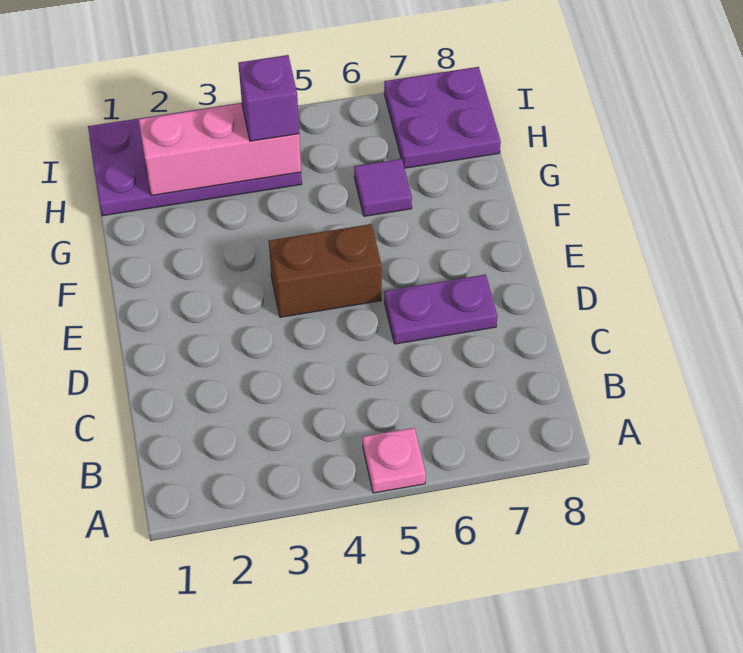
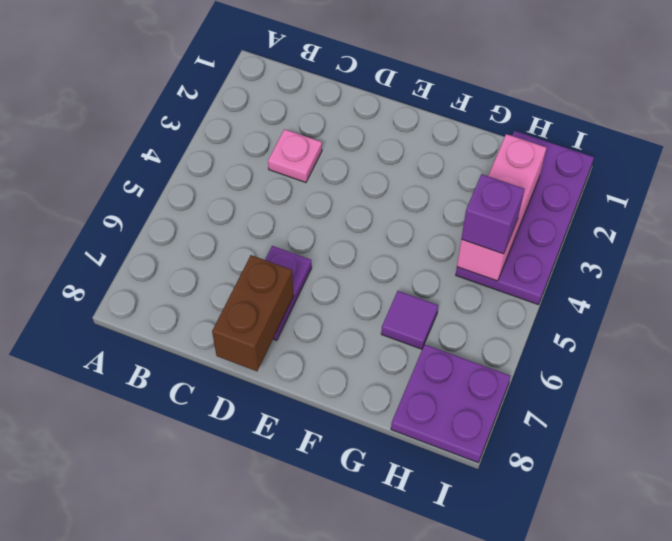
pink plate A5 level 1 -> pink plate C3 level 1
brown brick E4:E5 level 1 -> brown brick D7:D8 level 2

